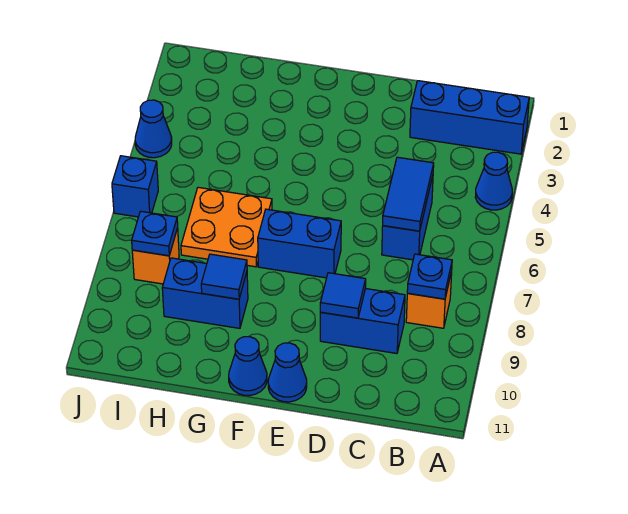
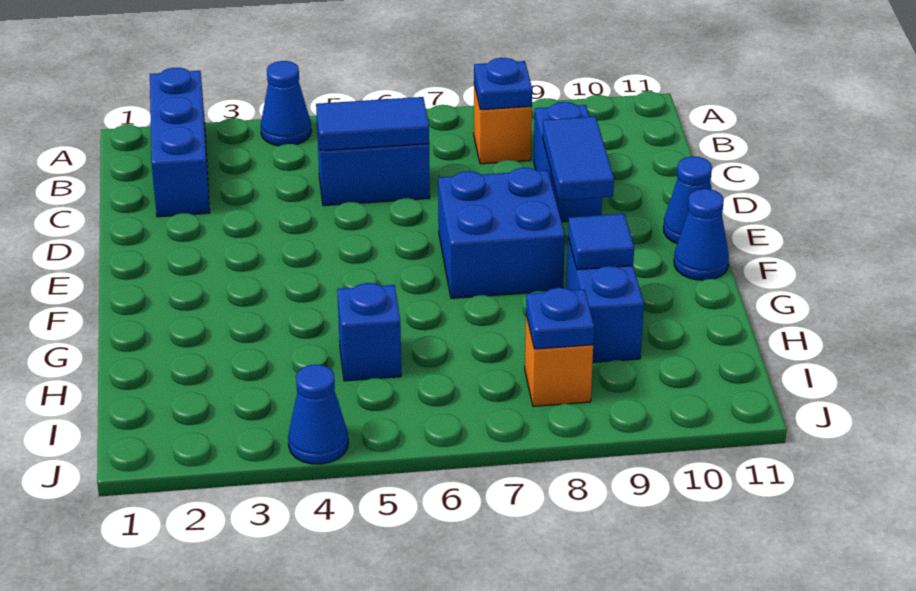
blue tile D9 level 2 -> blue tile D9:E9 level 2
blue brick E7:F7 level 1 -> blue brick E7:F8 level 1
orange plate G6:H7 level 1 -> none
blue brick J6 level 1 -> blue brick H5 level 1

